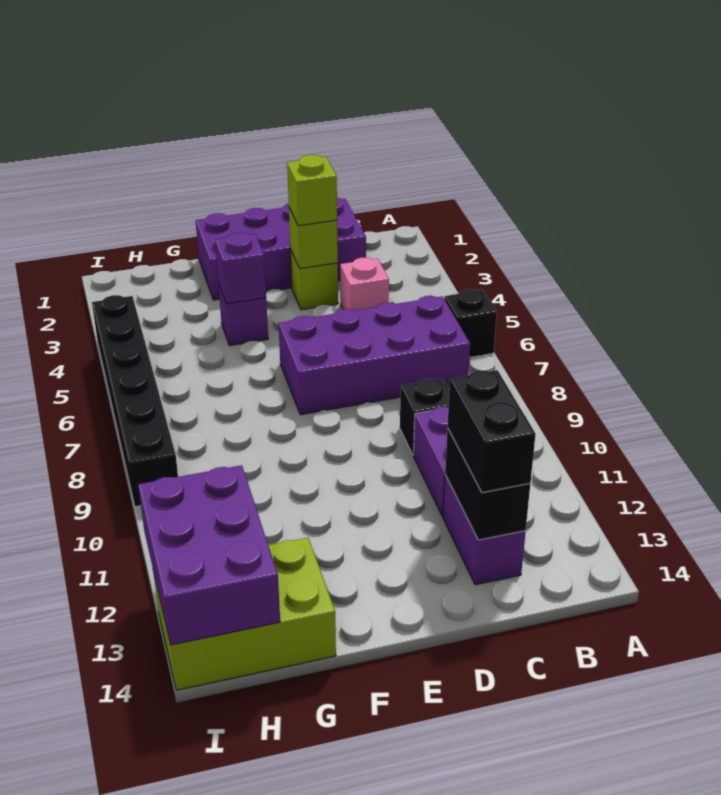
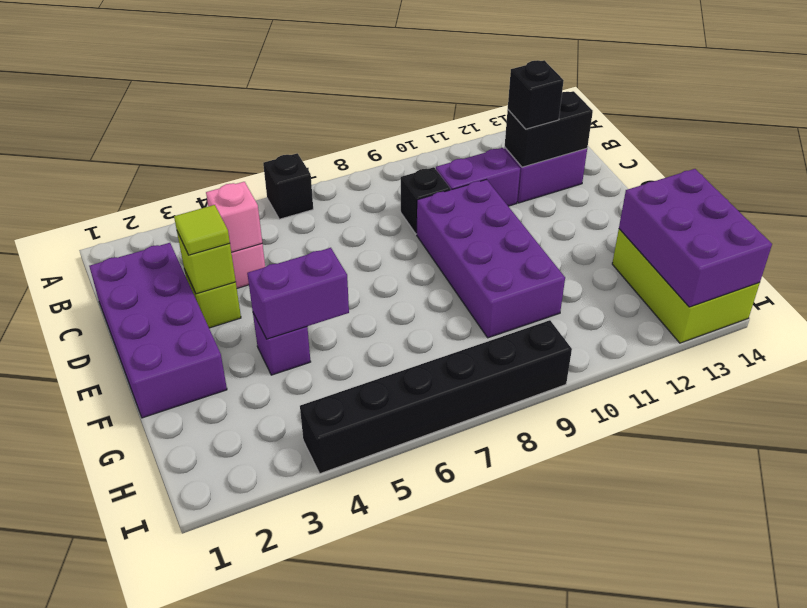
purple brick B6:E7 level 1 -> purple brick D9:G10 level 1
none -> pink brick C4 level 2
black brick C12:C13 level 3 -> black brick C12 level 3
lime brick D3 level 3 -> lime tile D3 level 3
purple brick F4 level 2 -> purple brick F4:F5 level 2
purple brick H12:I14 level 2 -> purple brick G13:I14 level 2

